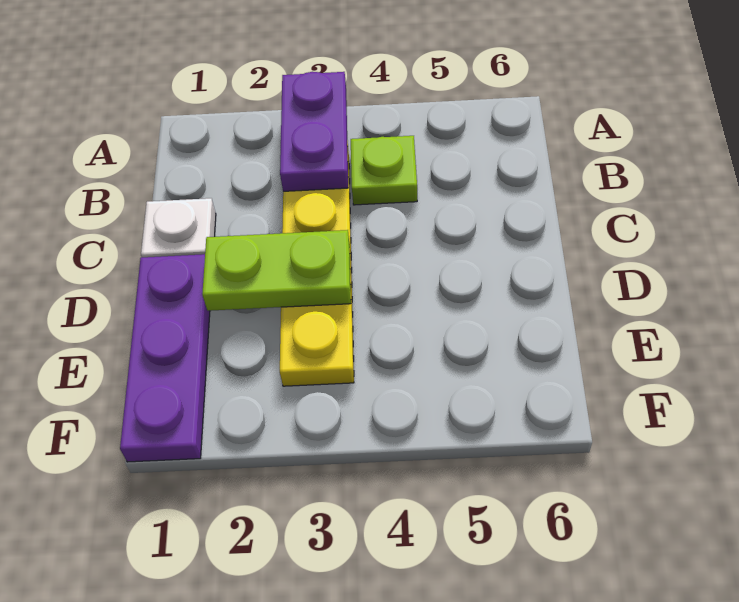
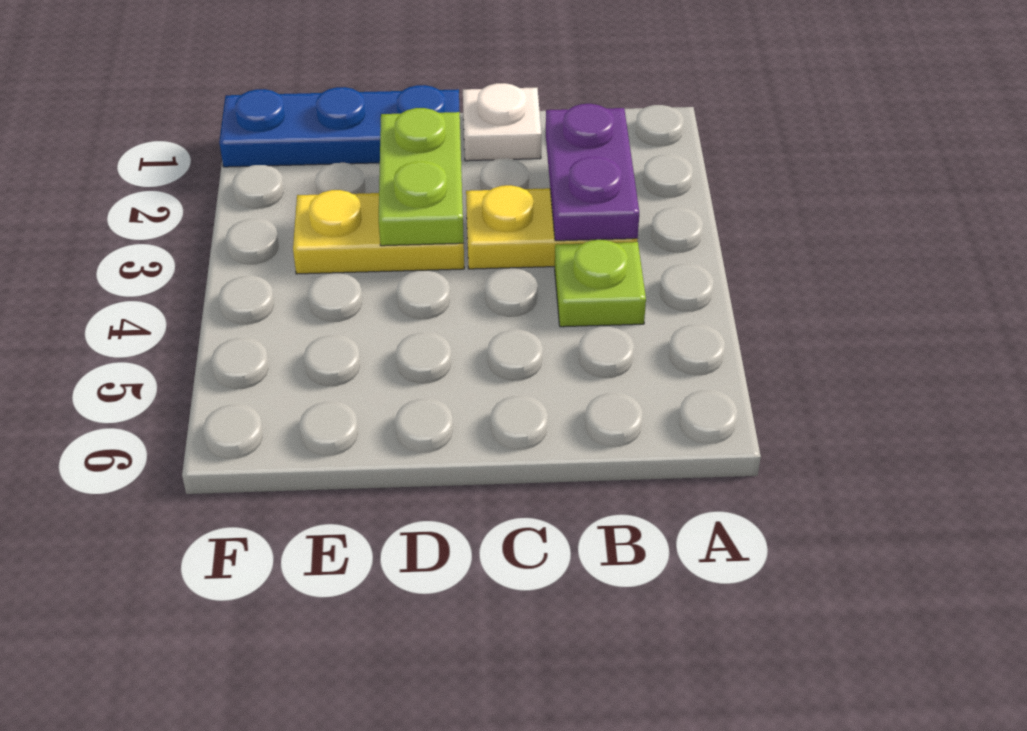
purple plate A3:B3 level 2 -> purple plate B2:B3 level 2
purple plate D1:F1 level 1 -> blue plate D1:F1 level 1

